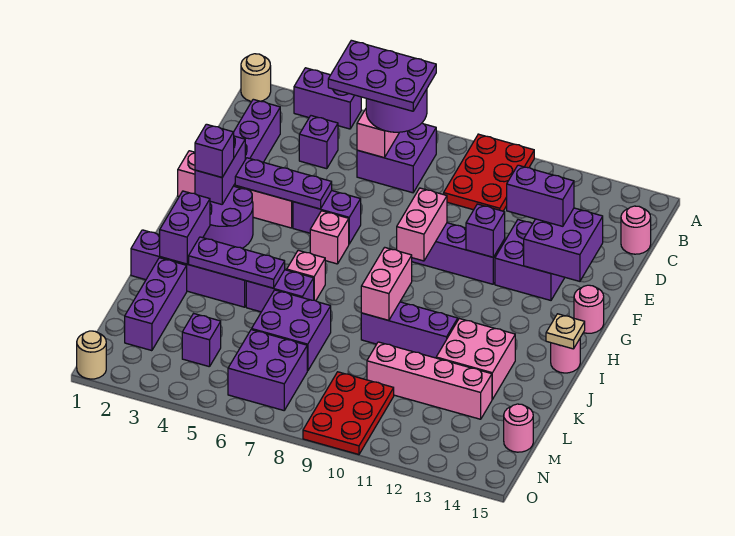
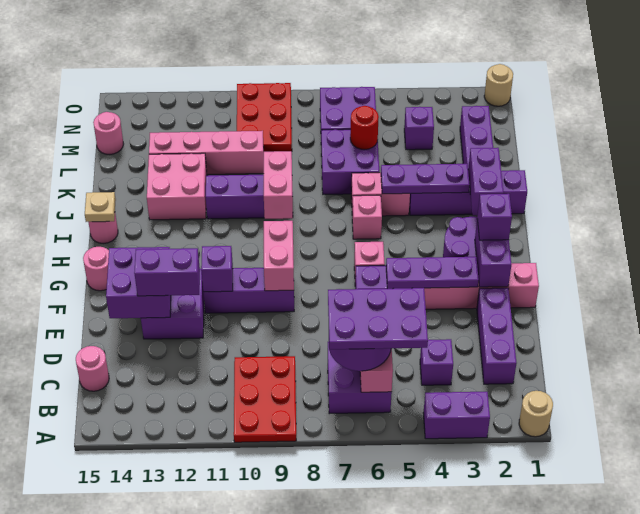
purple brick J5:J6 level 1 -> pink brick J5:J6 level 1
none -> red round brick L6 level 2

